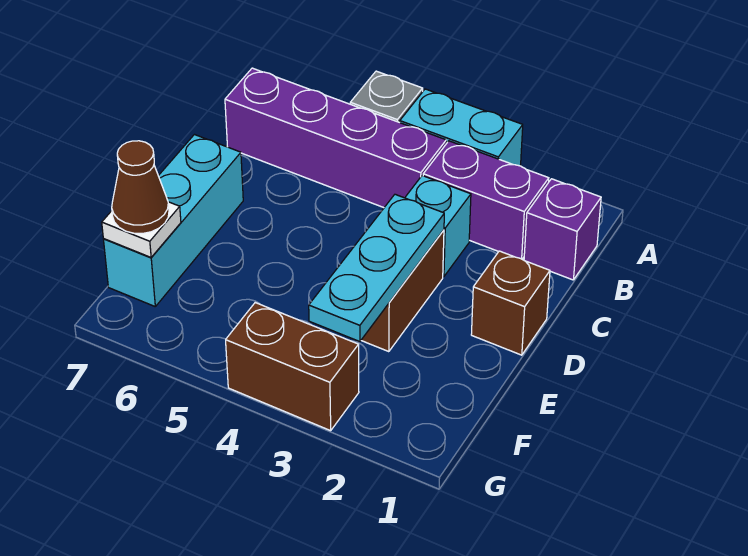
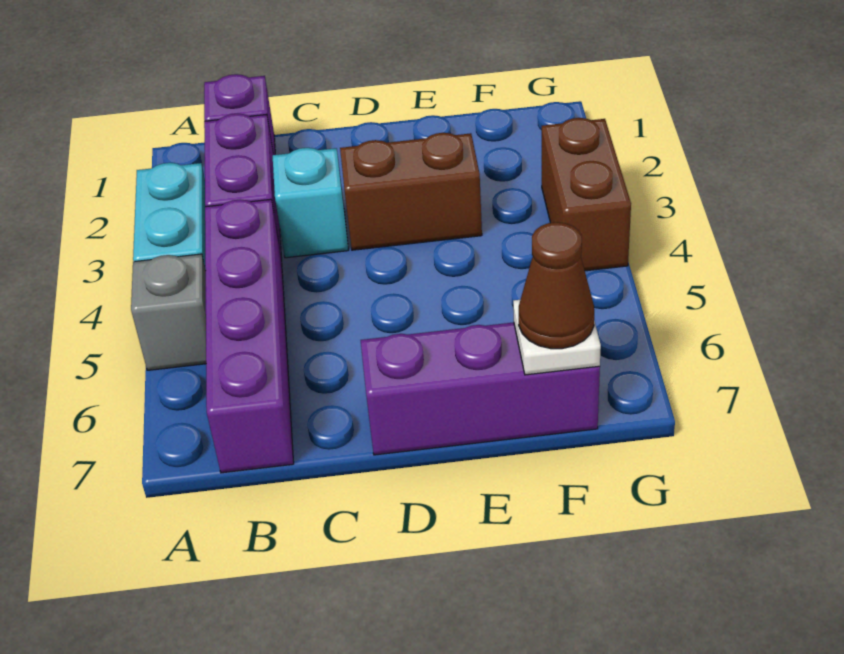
brown brick D1 level 1 -> none
cyan plate D3:F3 level 2 -> none
cyan brick D7:F7 level 1 -> purple brick D7:F7 level 1

